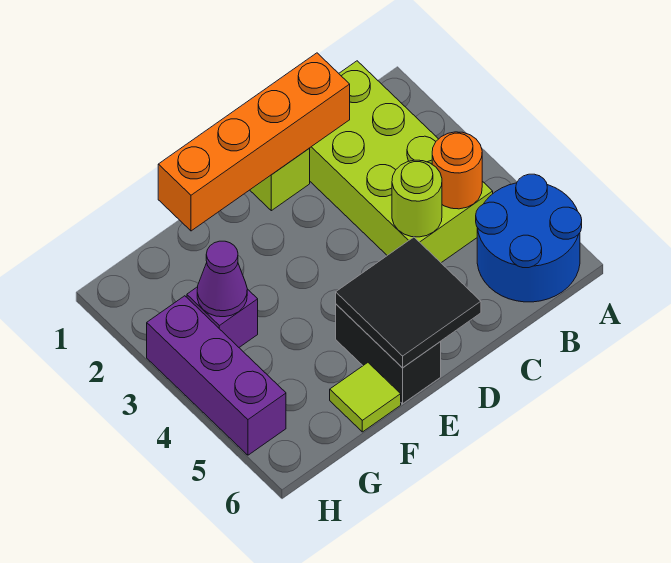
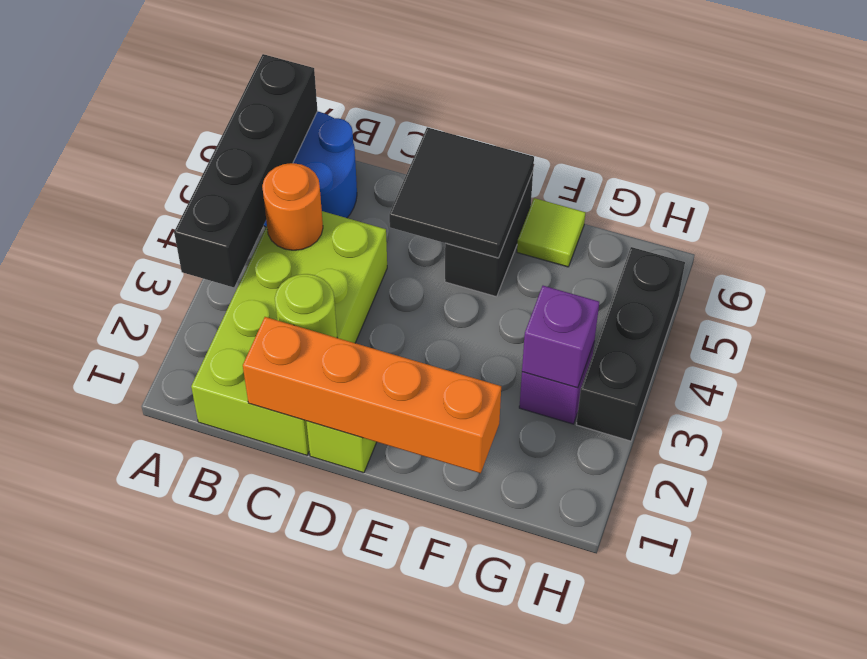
none -> black brick A3:A6 level 2
lime round brick C4 level 2 -> lime round brick C2 level 2
purple cone G3 level 2 -> purple brick G3 level 2
purple brick H3:H5 level 1 -> black brick H3:H5 level 1

